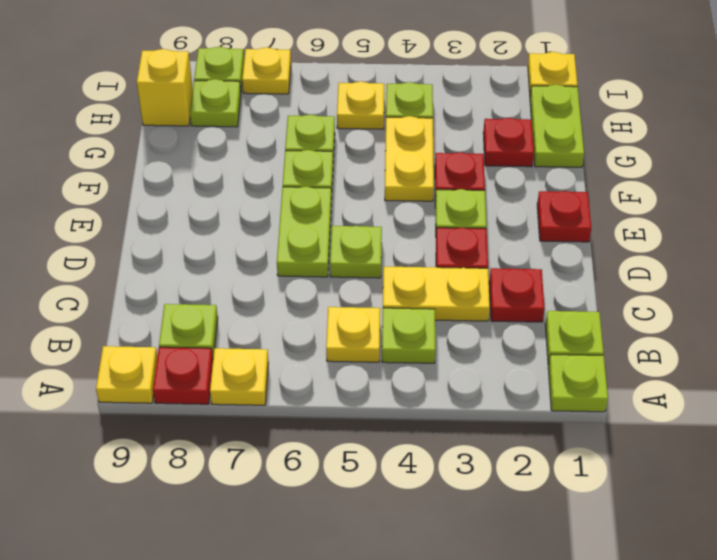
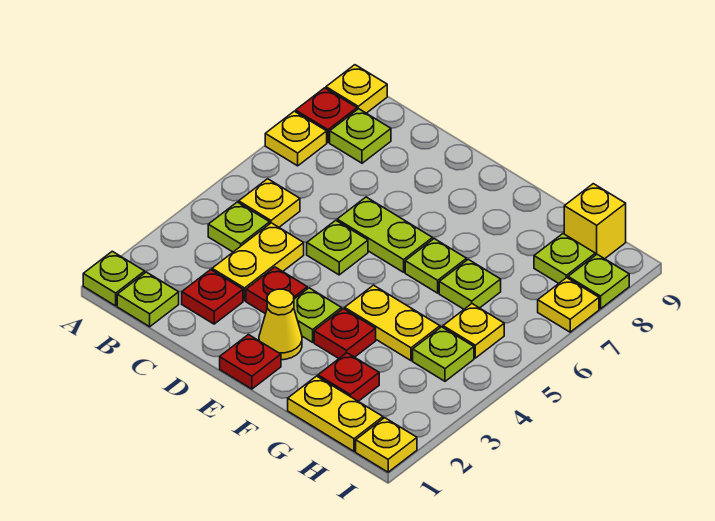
none -> yellow cone E2 level 1
lime plate G1:H1 level 1 -> yellow plate G1:H1 level 1

